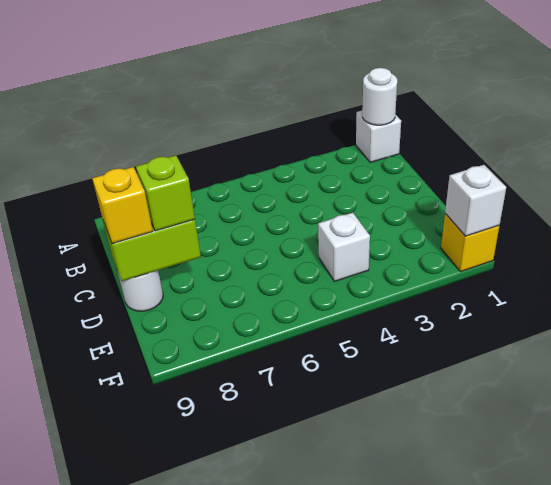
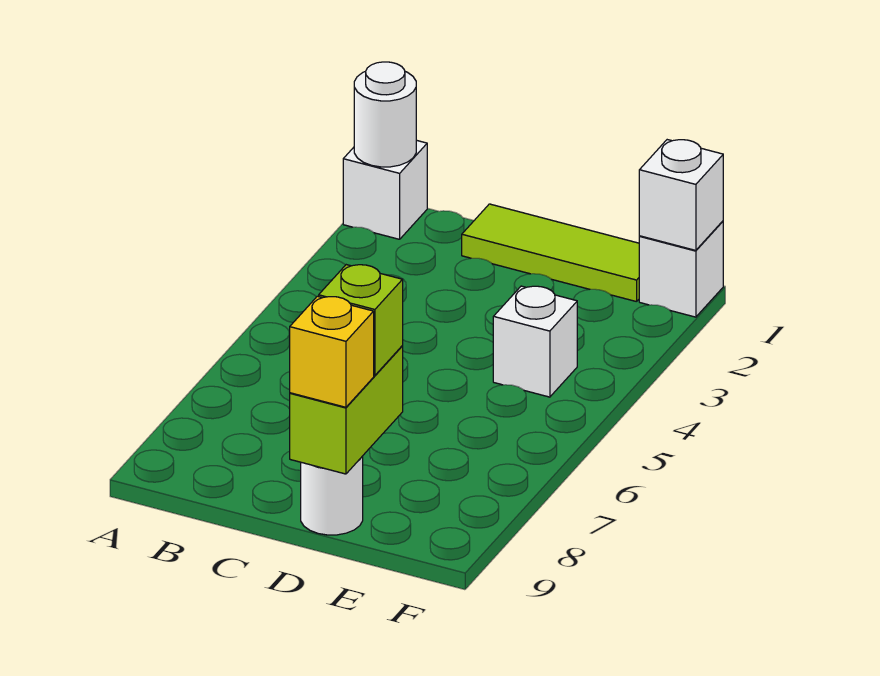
none -> lime tile C1:E1 level 1
yellow brick F1 level 1 -> white brick F1 level 1

